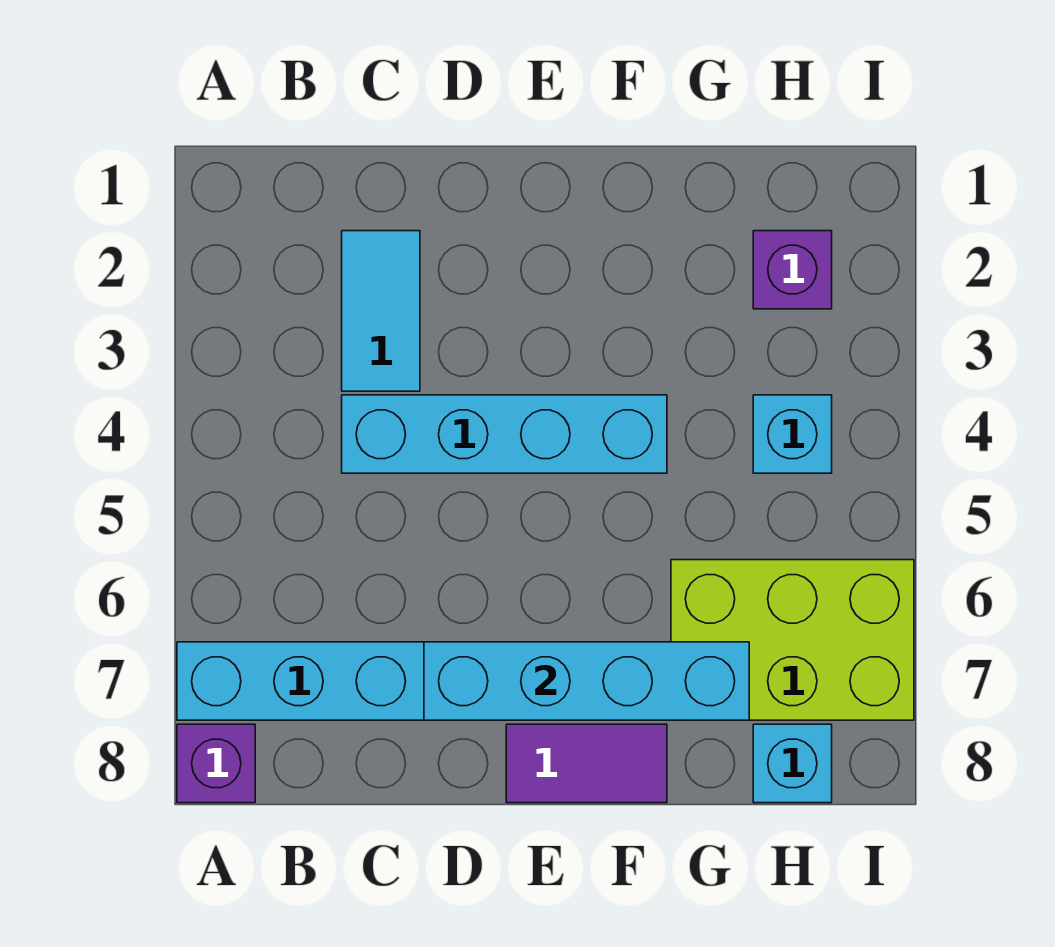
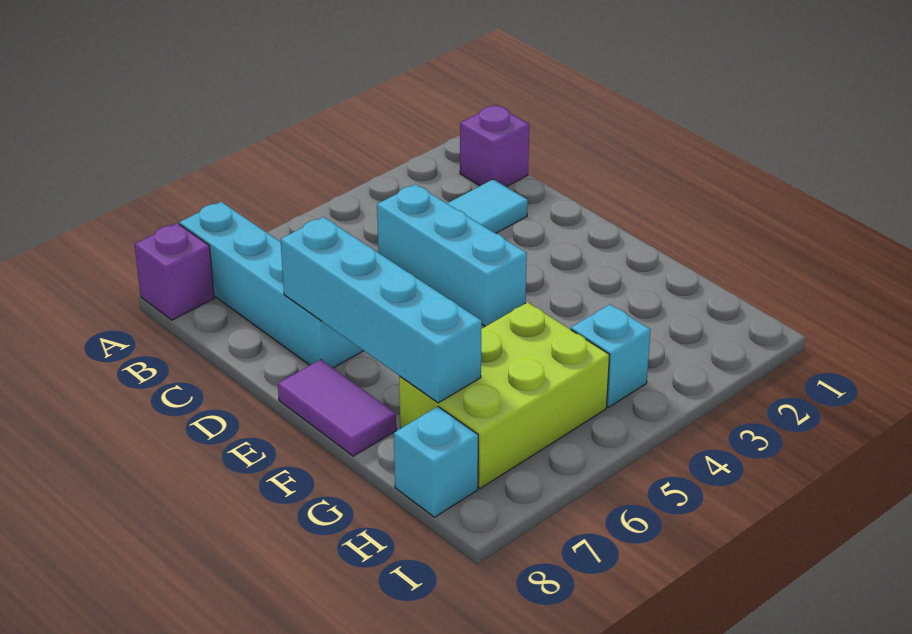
cyan brick C4:F4 level 1 -> cyan brick C4:E4 level 1
lime brick G6:I7 level 1 -> lime brick G5:H7 level 1
purple brick H2 level 1 -> purple brick B1 level 1

